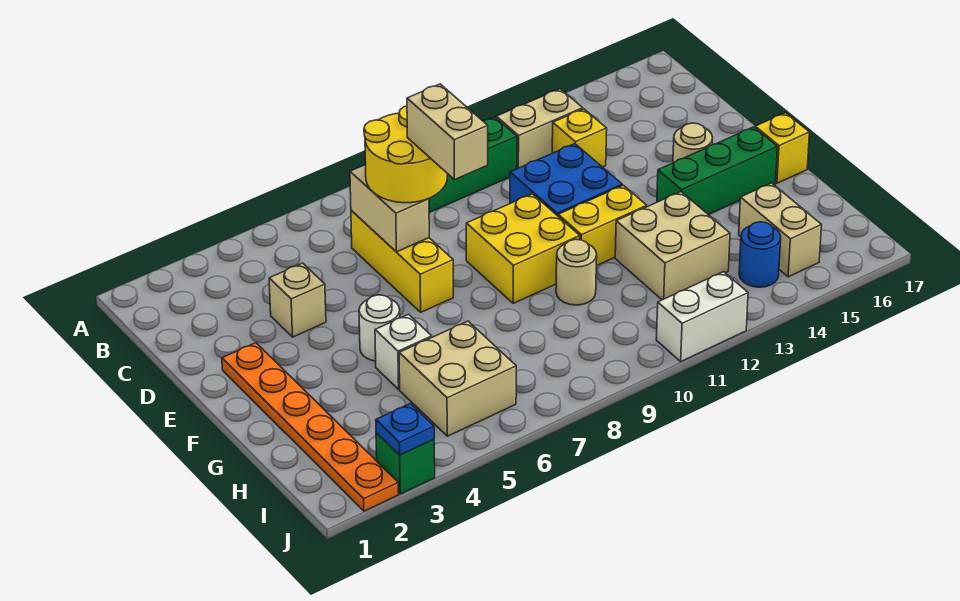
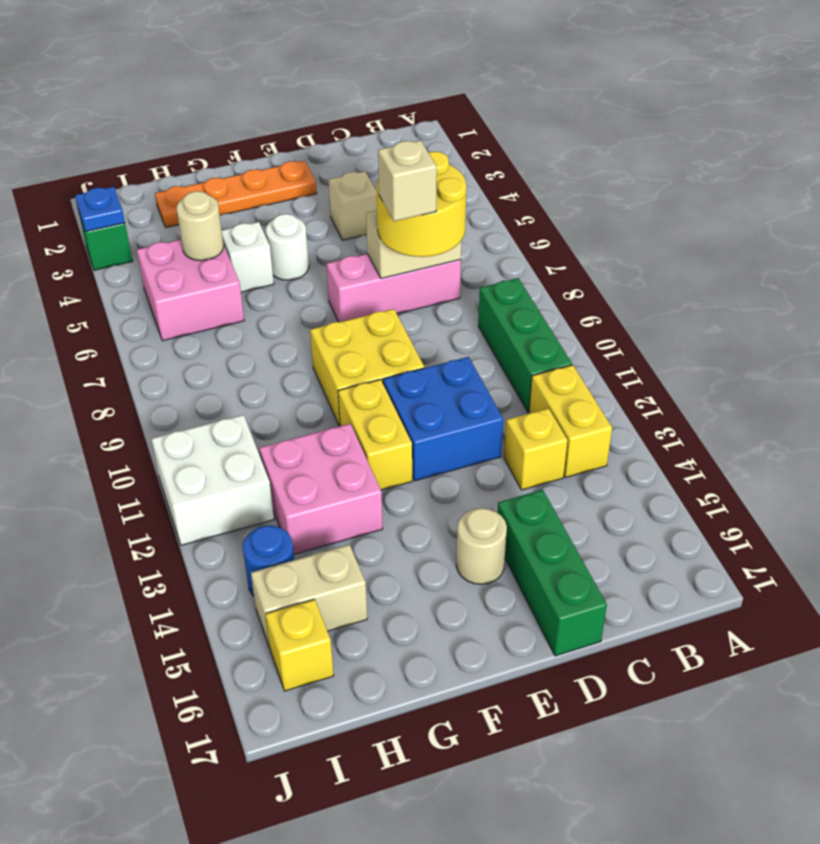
tan brick B12:B13 level 1 -> yellow brick B12:B13 level 1
yellow brick C7:E7 level 1 -> pink brick C7:E7 level 1
tan brick D8:E8 level 4 -> tan brick D8 level 4
orange plate E2:J2 level 1 -> orange plate E2:H2 level 1
green brick F14:F16 level 1 -> green brick D15:D17 level 1
yellow brick F17 level 1 -> yellow brick I16 level 1
tan round brick G10 level 1 -> tan round brick H5 level 2
tan brick G12:H13 level 1 -> pink brick G12:H13 level 1
tan brick H5:I6 level 1 -> pink brick H5:I6 level 1
white brick J11:J12 level 1 -> white brick I11:J12 level 1

